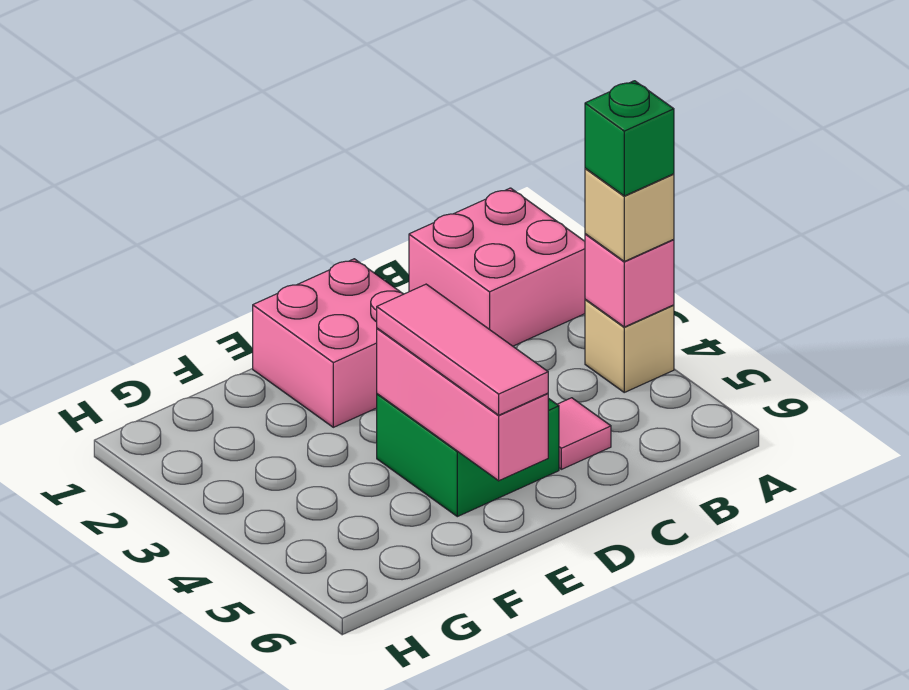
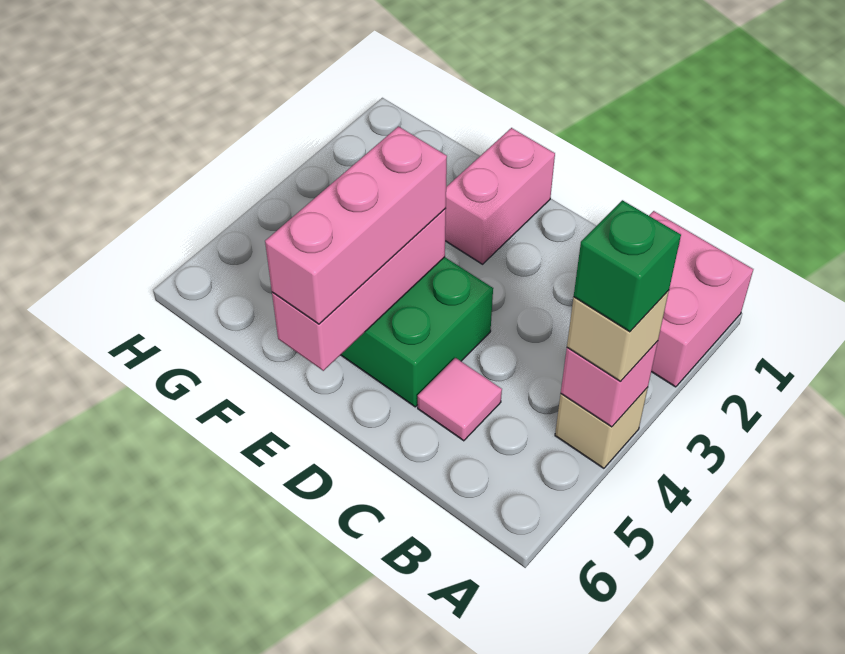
pink brick D1:E2 level 1 -> pink brick E1:E2 level 1
pink tile E4:E6 level 3 -> pink brick E4:E6 level 3

